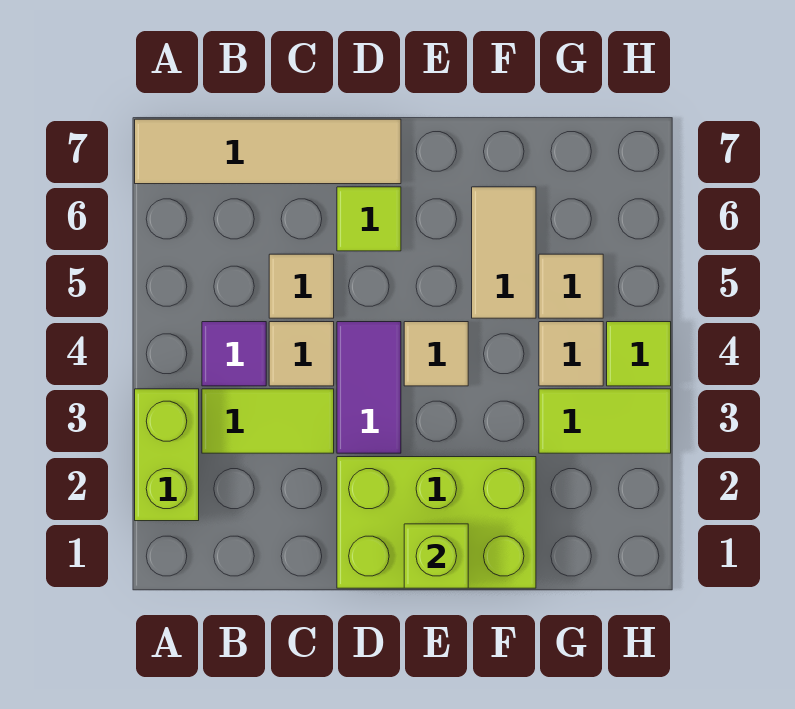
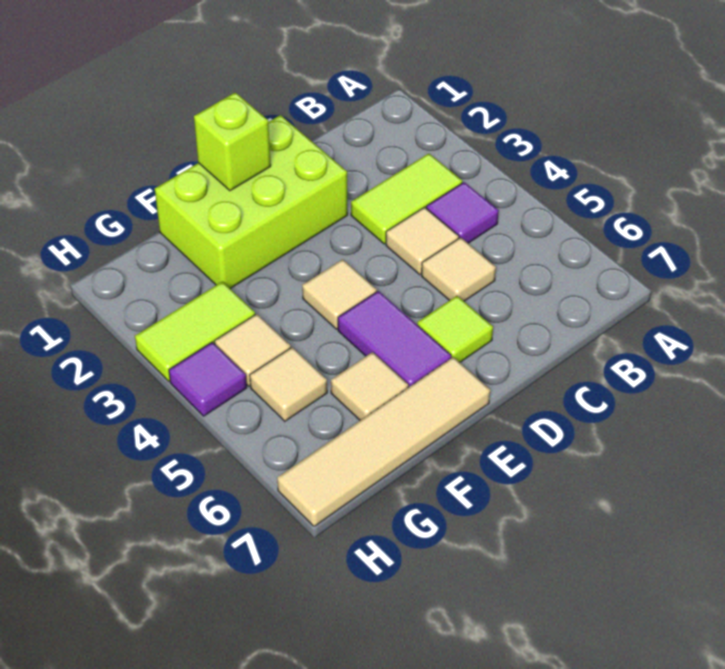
lime brick A2:A3 level 1 -> none
tan tile A7:D7 level 1 -> tan tile E7:H7 level 1
purple tile D3:D4 level 1 -> purple tile E5:E6 level 1
tan tile F5:F6 level 1 -> tan tile F6 level 1
lime tile H4 level 1 -> purple tile H4 level 1

